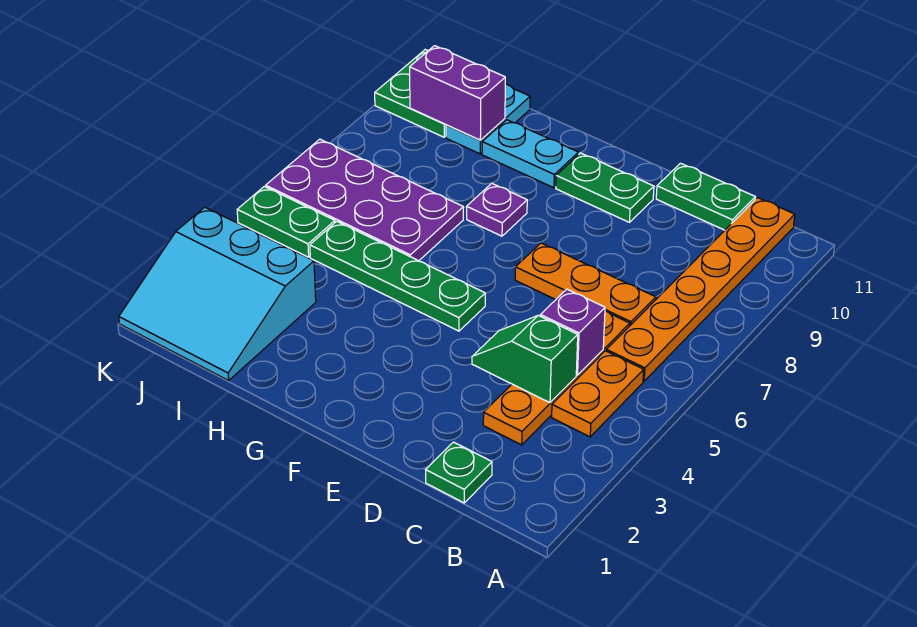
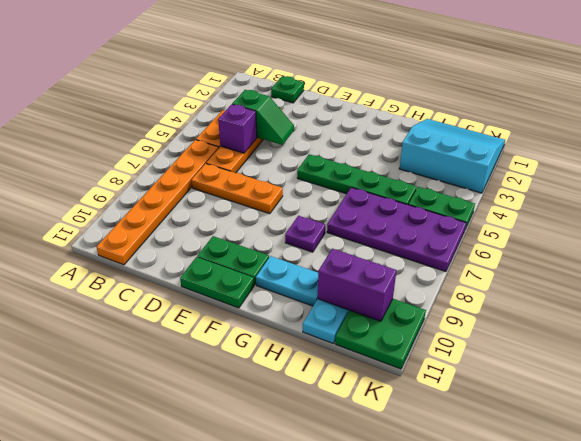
green plate C11:D11 level 1 -> green plate E11:F11 level 1

